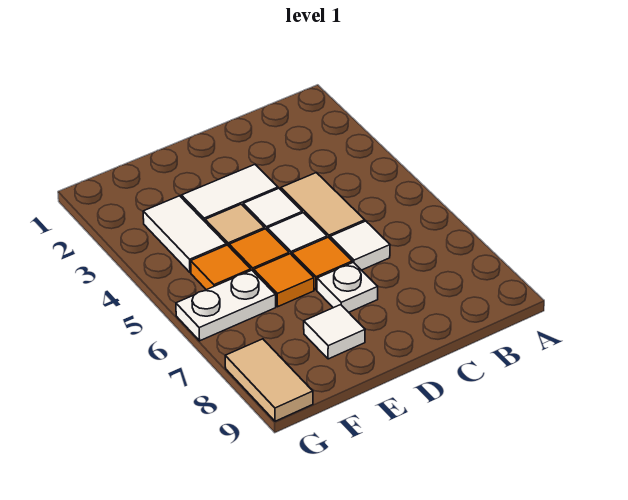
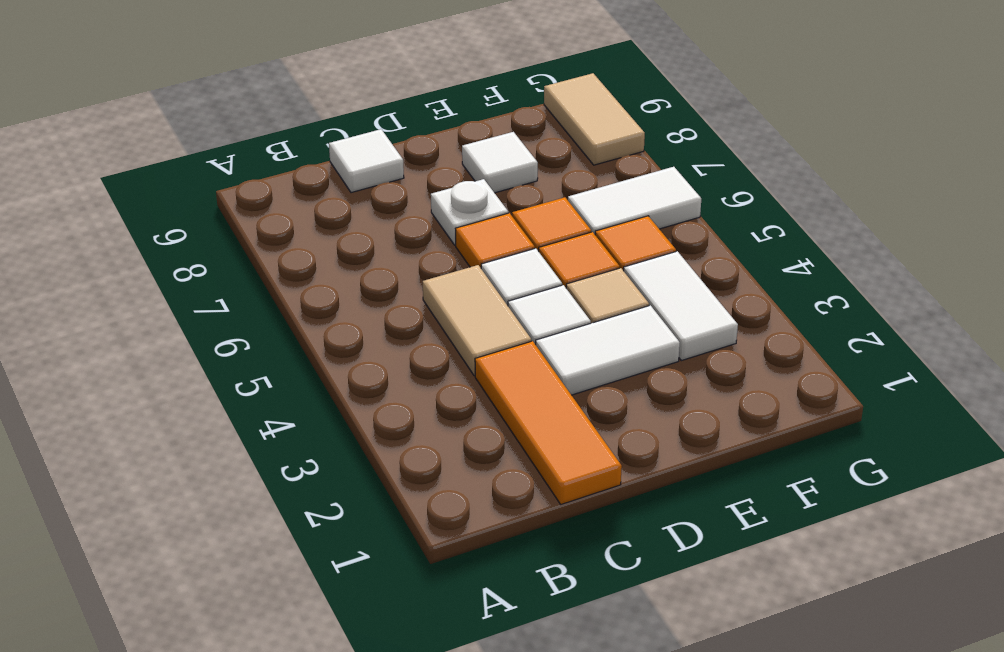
none -> orange tile C1:C3 level 1
white tile C6 level 1 -> white tile C9 level 1
white plate F6:G6 level 1 -> white tile F6:G6 level 1

